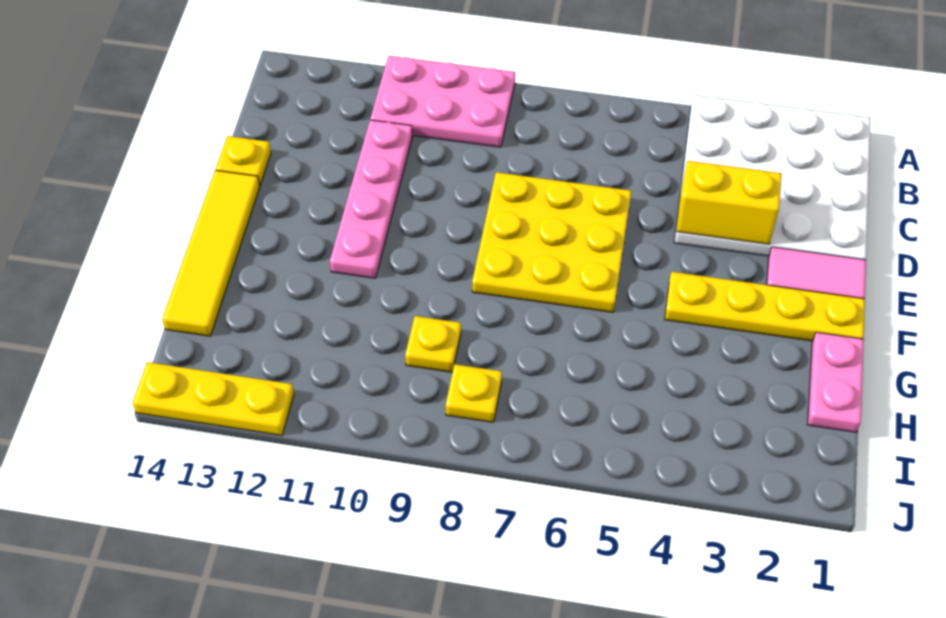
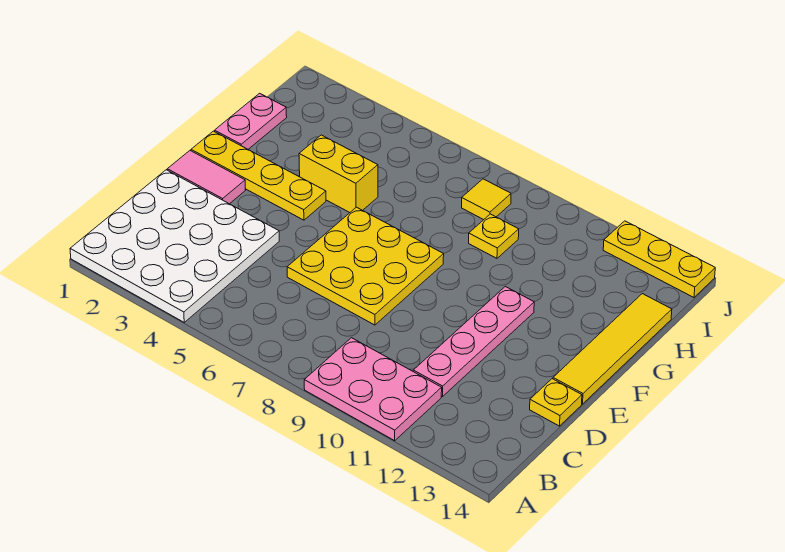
yellow brick D3:D4 level 2 -> yellow brick G4:G5 level 1
yellow plate I8 level 1 -> yellow tile I8 level 1

